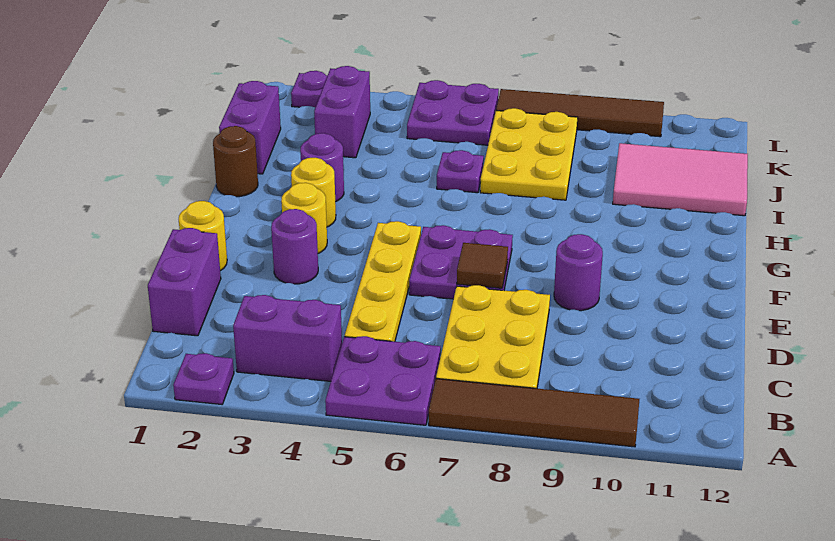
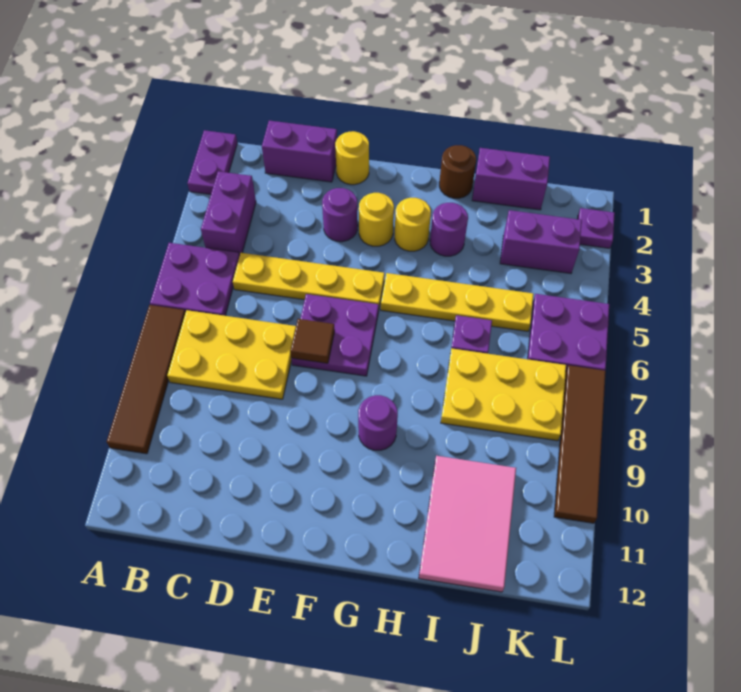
purple plate A2 level 1 -> purple plate A1:A2 level 1
purple round brick E9 level 1 -> purple round brick G9 level 1
none -> yellow plate G5:J5 level 1

